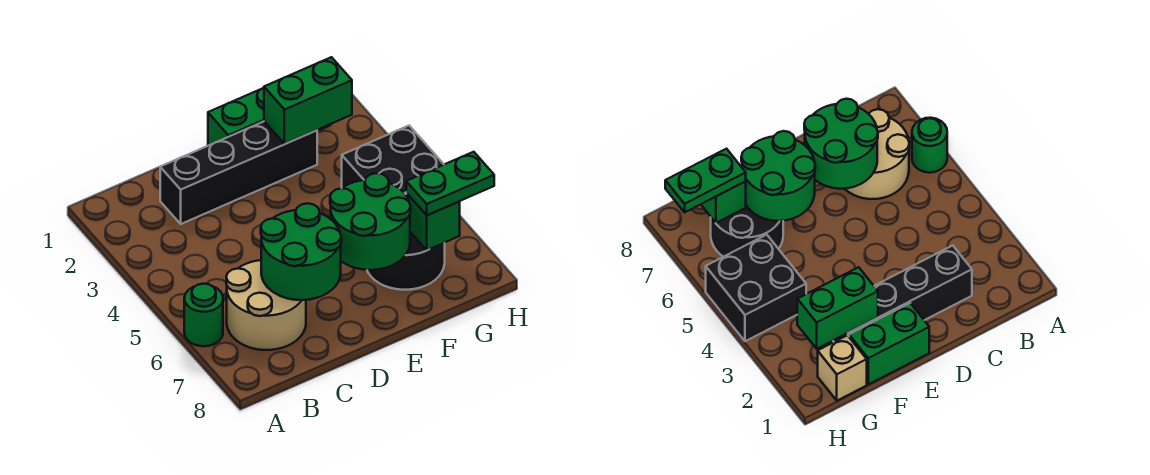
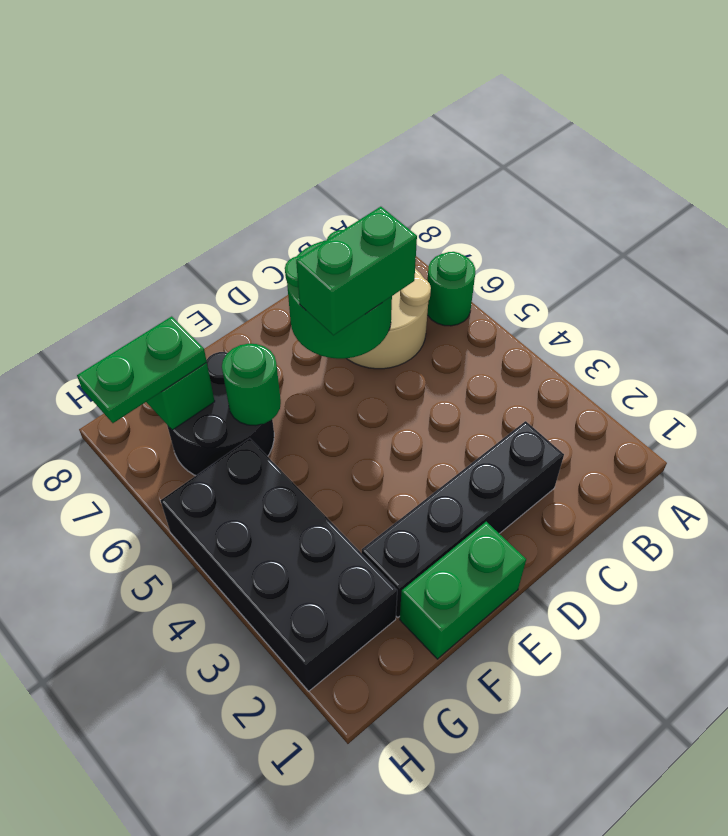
green round brick E6:F7 level 2 -> green round brick F6 level 2
green brick F2:G2 level 2 -> green brick C6:D6 level 3
tan brick G1 level 1 -> none
black brick G4:H5 level 1 -> black brick G2:H5 level 1

